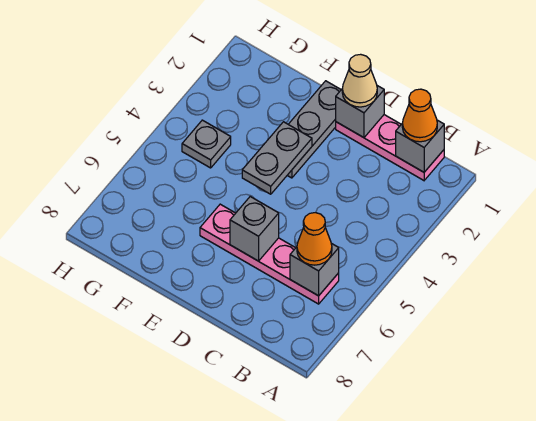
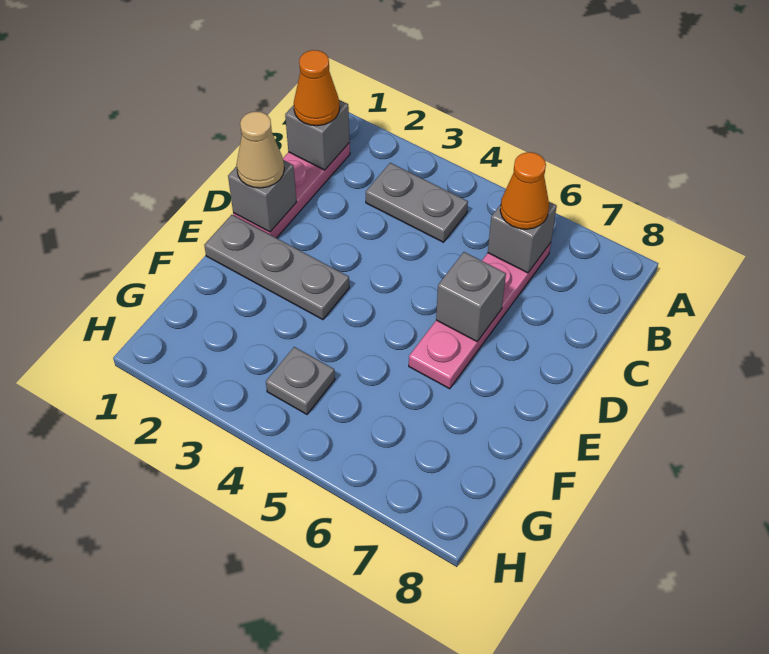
grey plate E3:E4 level 2 -> grey plate B3:B4 level 1

